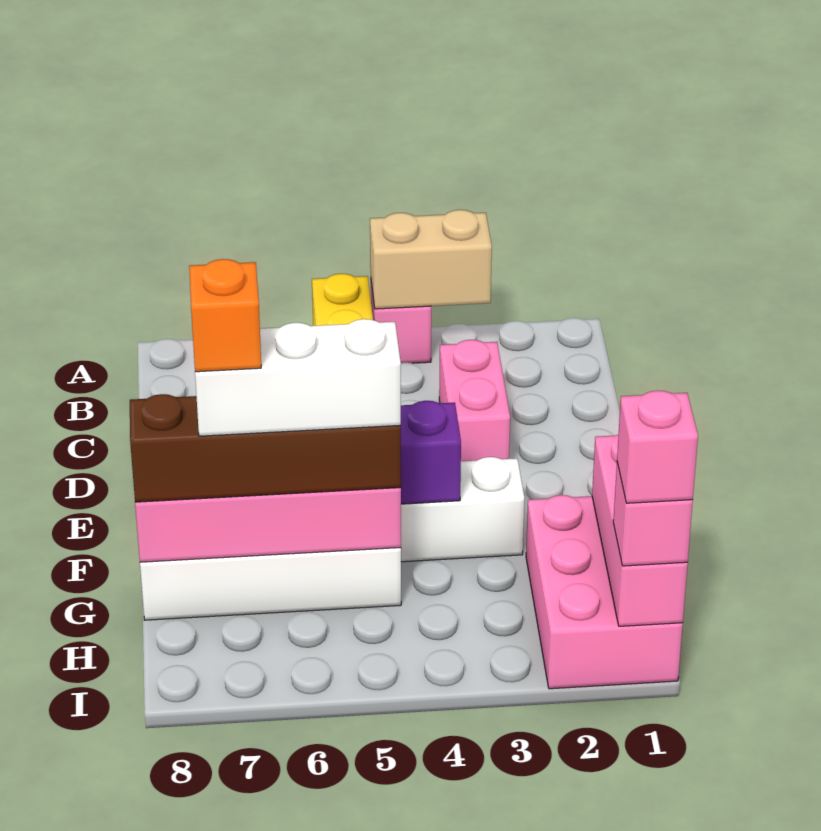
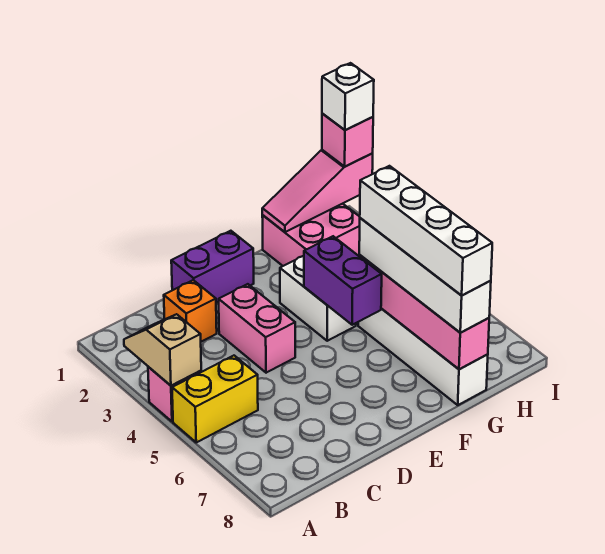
tan brick A3:A4 level 2 -> tan slope A3:A4 level 2 top 4
pink brick C3:D3 level 1 -> pink brick D3:D4 level 1
none -> purple brick D1:E1 level 1
pink brick G1:I2 level 1 -> pink brick G1:H2 level 1
pink brick G1:I1 level 2 -> pink slope G1:I1 level 2 top I
brown brick G5:G8 level 3 -> white brick G5:G8 level 3
white brick G5:G7 level 4 -> white brick G5:G8 level 4
orange brick G7 level 5 -> orange brick C2 level 1
pink brick I1 level 4 -> white brick I1 level 4

